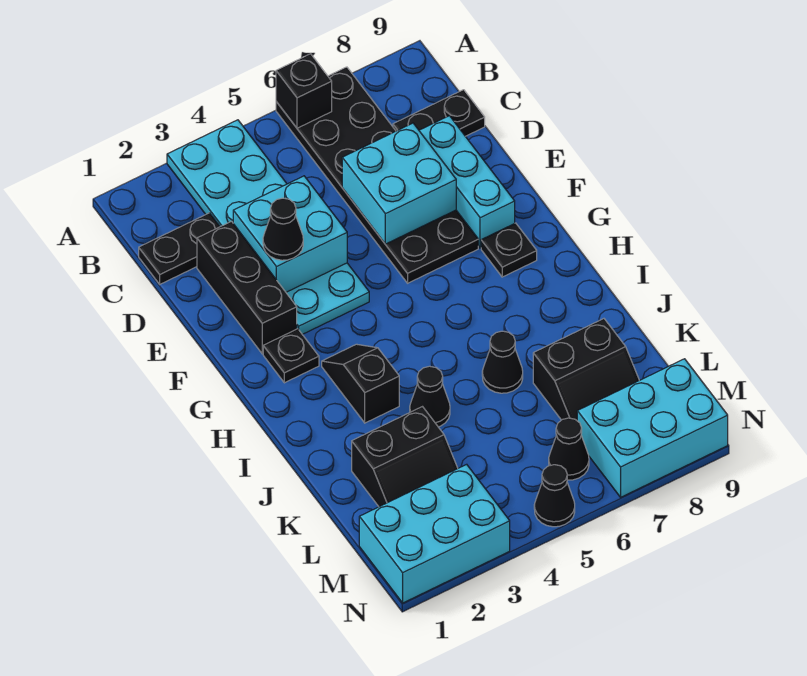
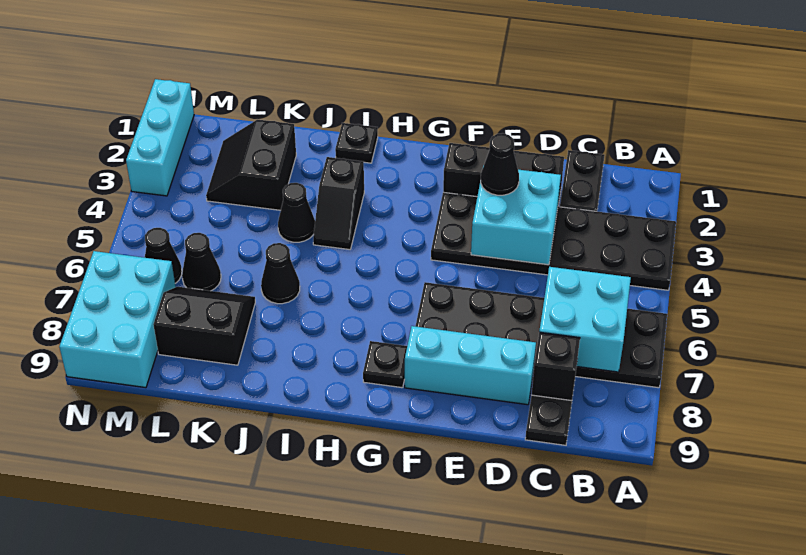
cyan plate A3:F4 level 1 -> black plate A3:F4 level 1
black brick A6 level 2 -> black brick C8 level 2
cyan brick D6:E7 level 2 -> cyan brick B6:C7 level 2
black plate G2 level 1 -> black plate I1 level 1
black slope H3:I3 level 1 top I -> black slope I3:I4 level 1 top 3
black slope K7:L8 level 1 top K -> black slope K7:L8 level 1 top 8
cyan brick M1:N3 level 1 -> cyan brick N1:N3 level 1
black cone N5 level 1 -> black cone L6 level 1

